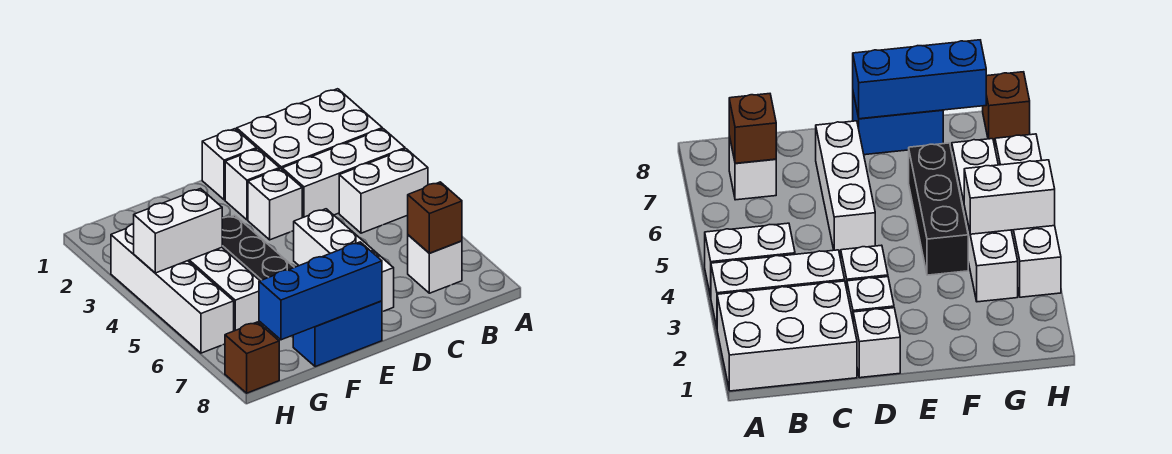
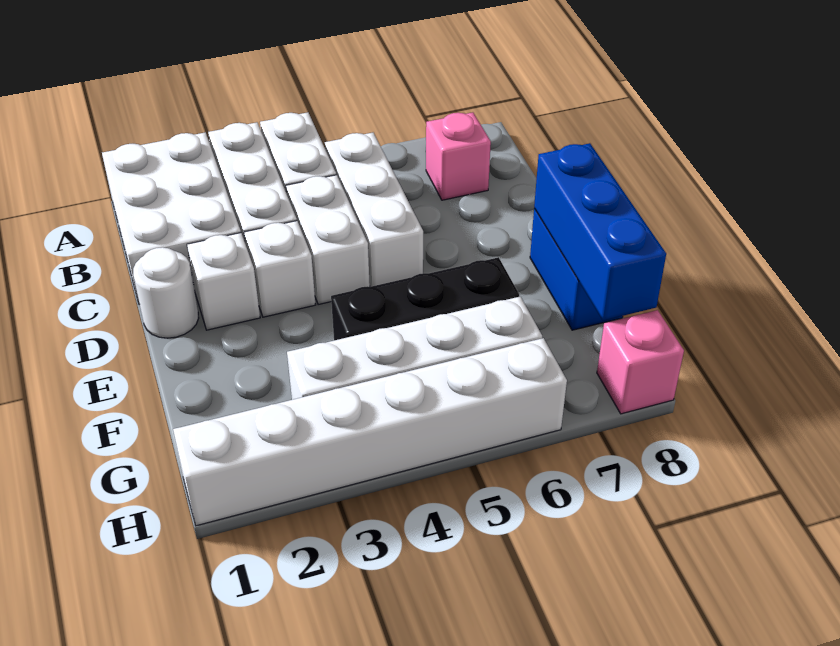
white brick B7 level 1 -> pink brick B7 level 1
brown brick B7 level 2 -> none
white brick D1 level 1 -> white round brick D1 level 1
white brick D5:D7 level 1 -> white brick B5:D5 level 1
white brick G4:H4 level 2 -> white brick C4:D4 level 1
white brick H3:H6 level 1 -> white brick H1:H6 level 1
brown brick H8 level 1 -> pink brick H8 level 1

